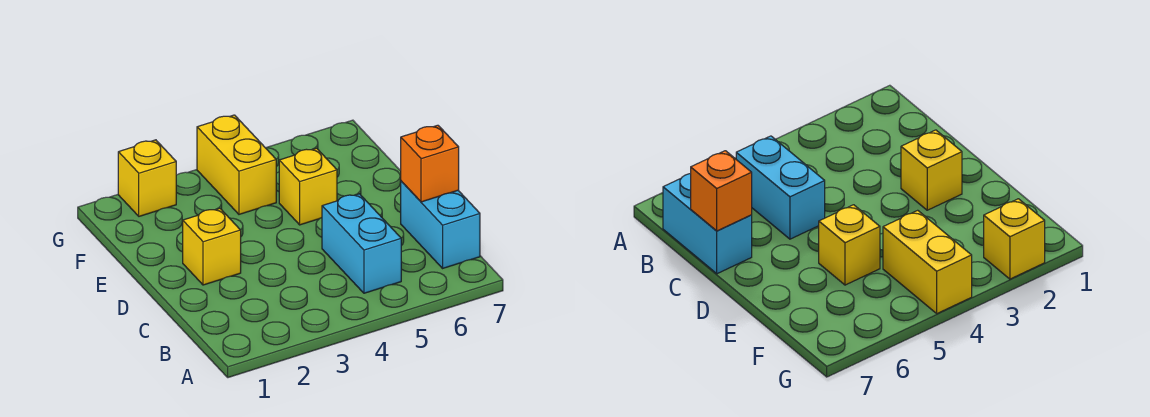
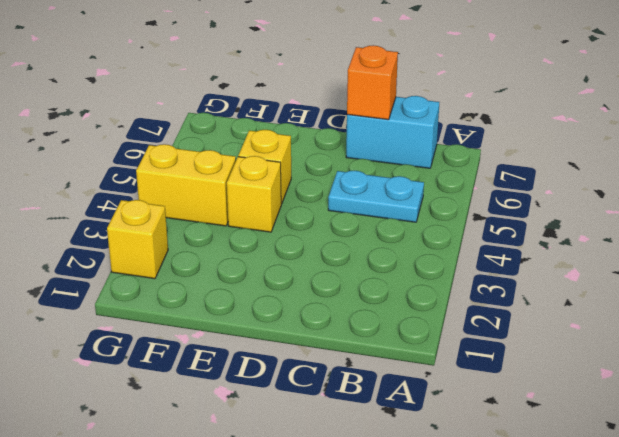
cyan brick B5:C5 level 1 -> cyan plate B5:C5 level 1
yellow brick D2 level 1 -> yellow brick E4 level 1

